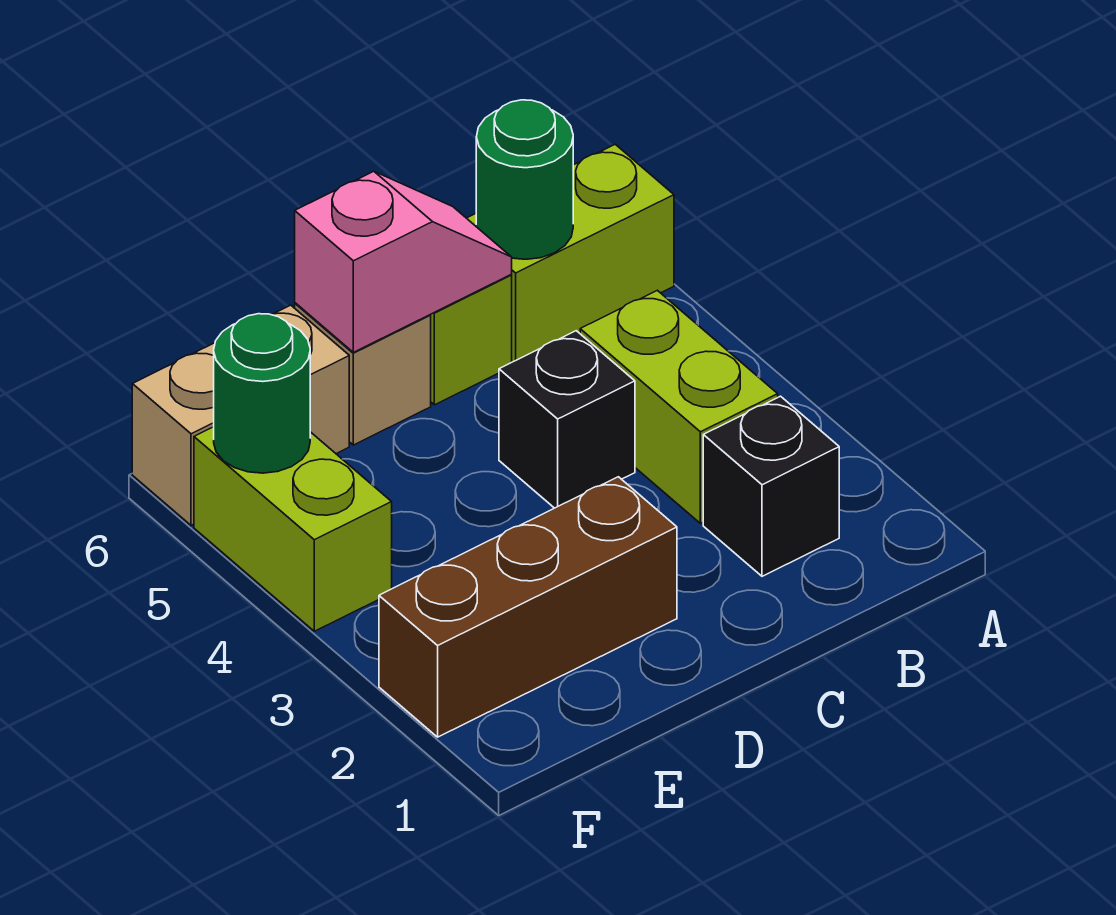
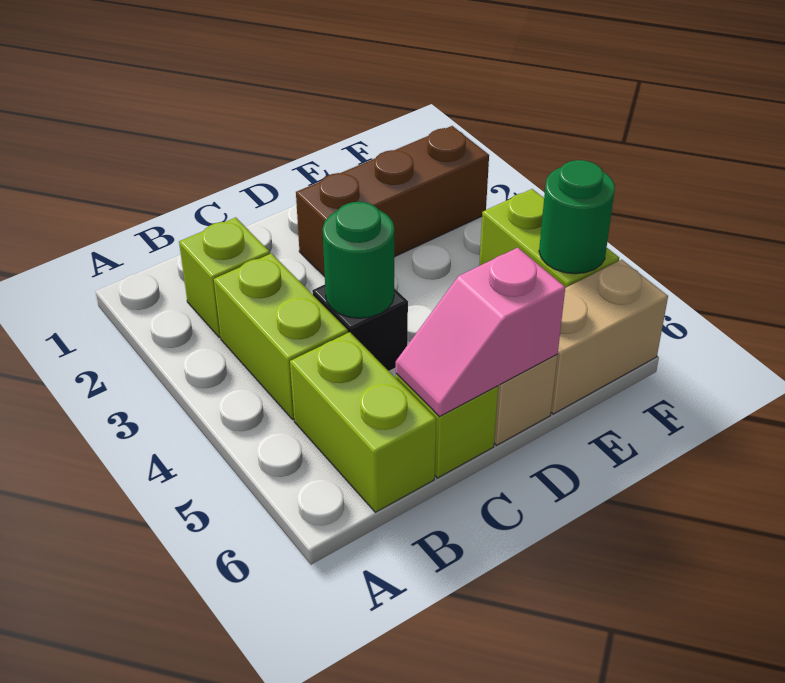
lime brick A6:B6 level 1 -> lime brick B5:B6 level 1
black brick B2 level 1 -> lime brick B2 level 1
green round brick B6 level 2 -> green round brick C4 level 2

